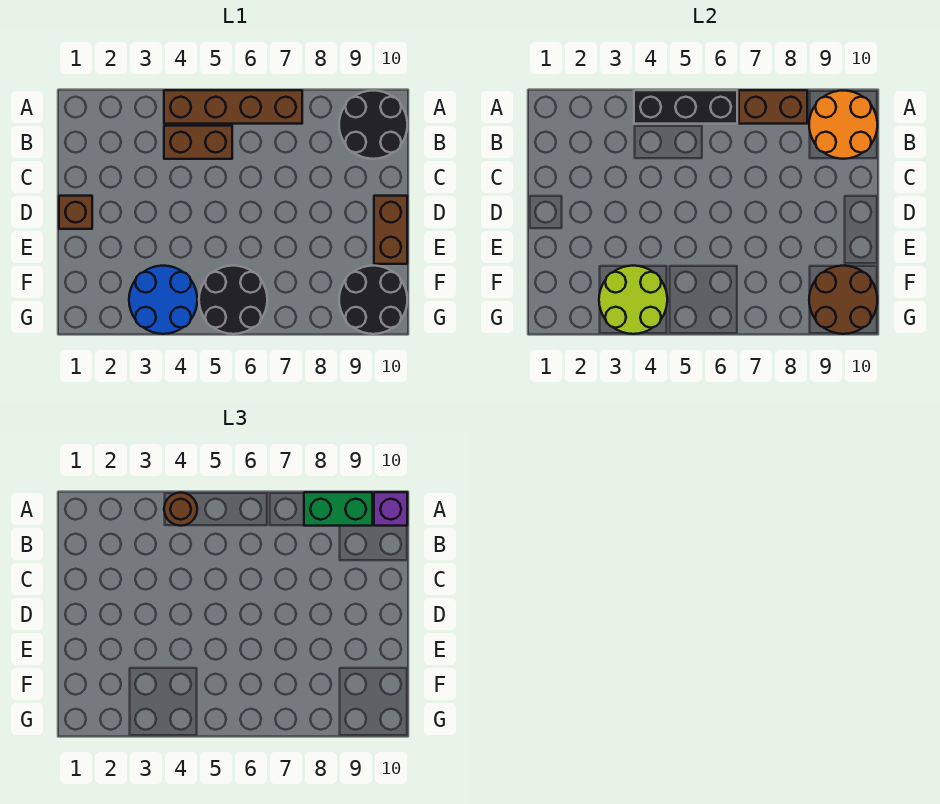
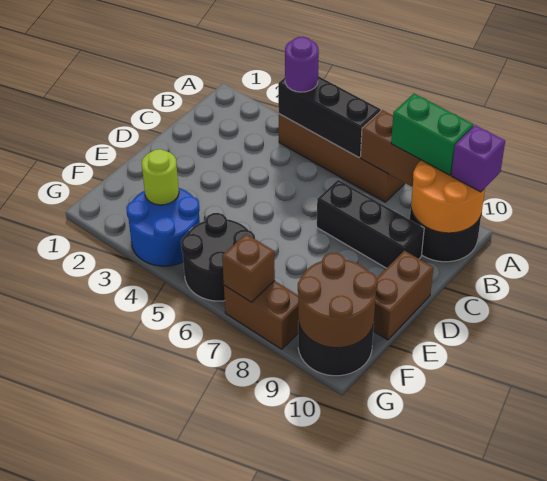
brown round brick A4 level 3 -> purple round brick A4 level 3
brown brick B4:B5 level 1 -> brown brick G7:G8 level 1
none -> black brick C7:C9 level 1
brown brick D1 level 1 -> brown brick G7 level 2
lime round brick F3:G4 level 2 -> lime round brick F3 level 2

